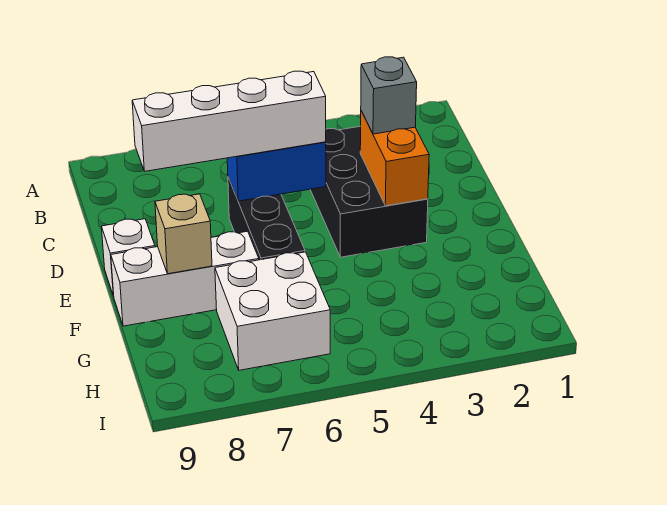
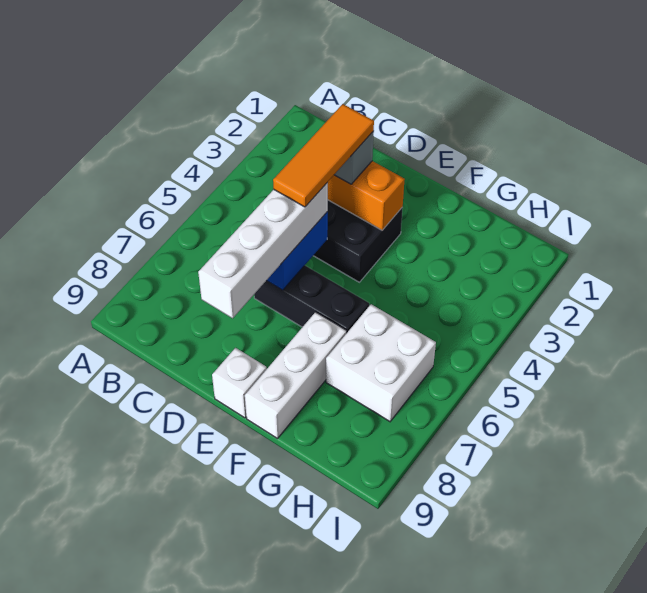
none -> orange tile D3:D5 level 4
tan brick F8 level 2 -> none

